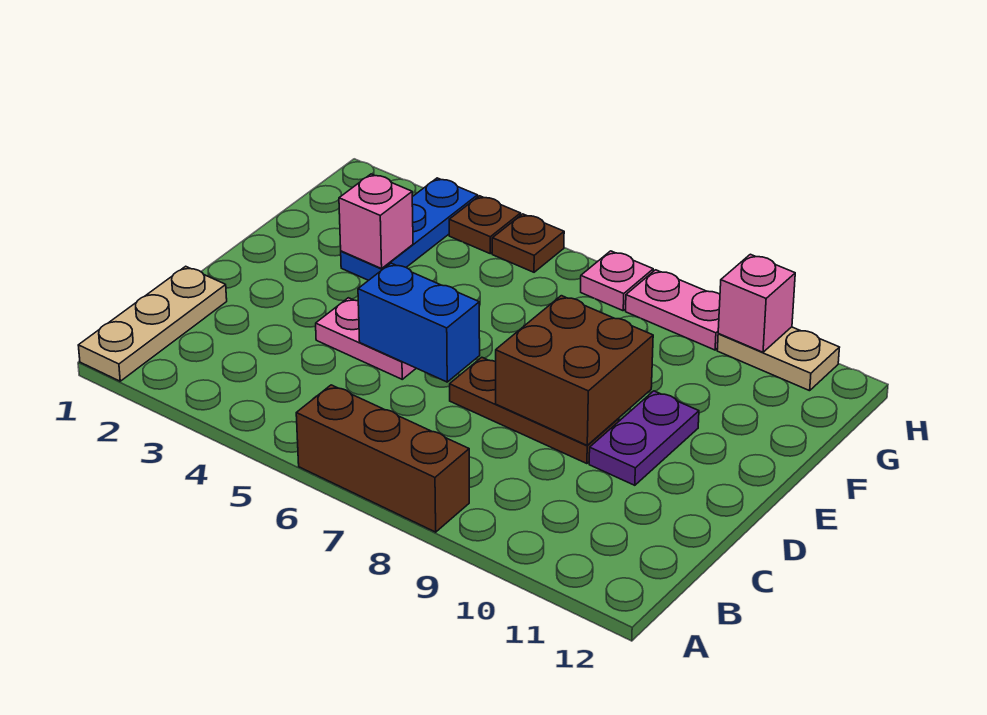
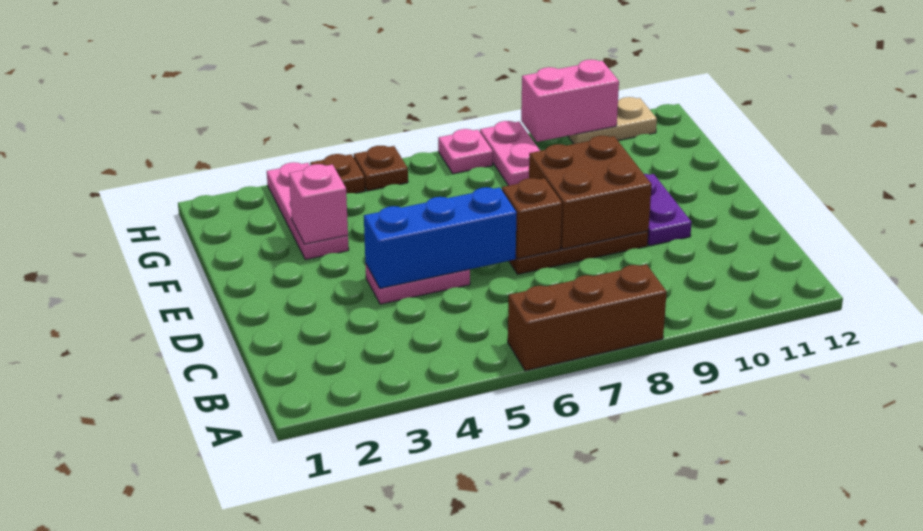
tan plate A1:C1 level 1 -> none
blue brick D5:D6 level 2 -> blue brick D4:D6 level 2
none -> brown brick D7 level 2
blue plate F3:H3 level 1 -> pink plate F3:H3 level 1
pink plate H8:H9 level 1 -> pink plate G8:H8 level 1
pink brick H10 level 2 -> pink brick H9:H10 level 2

